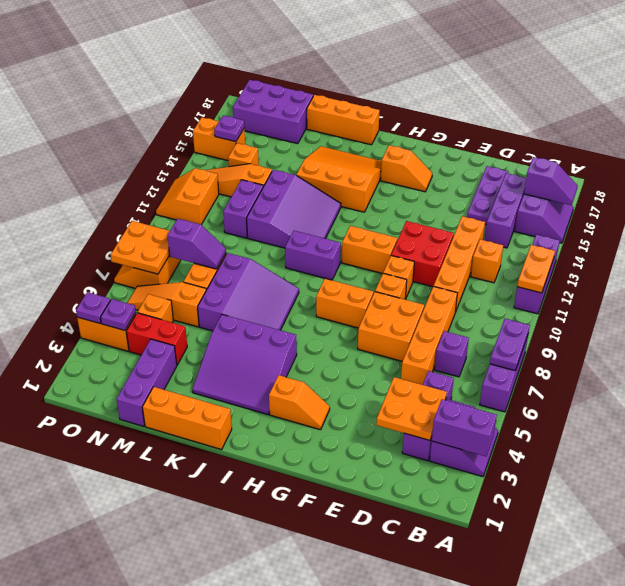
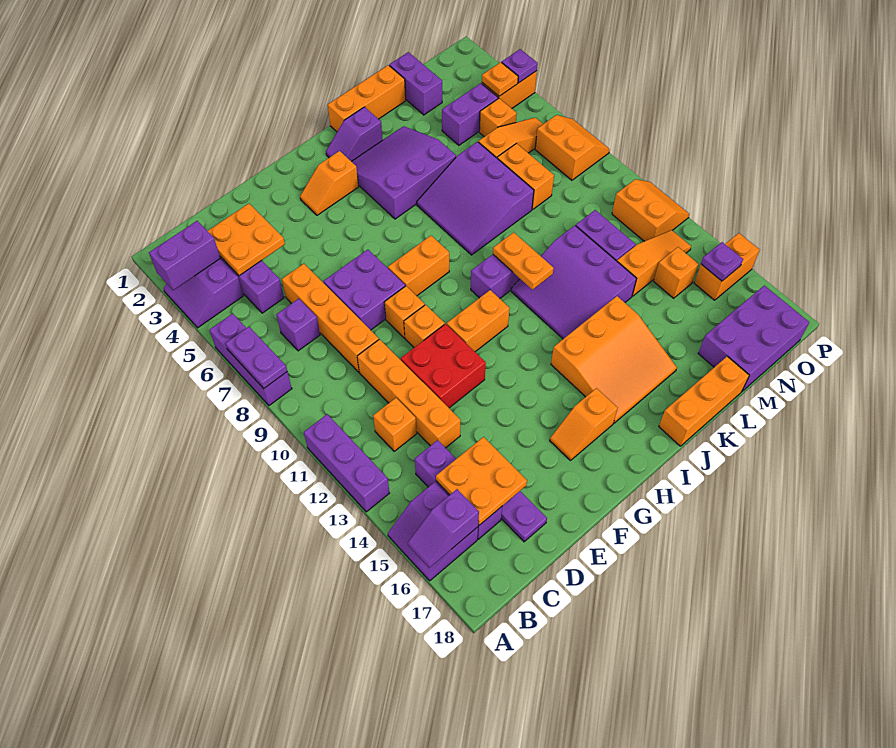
orange plate A11:A12 level 2 -> orange plate J10:J11 level 2
orange brick E7:F8 level 1 -> purple brick E7:F8 level 1
purple brick M1:M3 level 1 -> purple brick M1:M2 level 1
red brick M4:N4 level 1 -> purple brick M4:N4 level 1
purple slope M8:N8 level 2 top N -> purple slope I2:J2 level 1 top J
purple plate O4 level 2 -> orange plate O4 level 2
orange plate O7:P8 level 2 -> orange plate C15:D16 level 2

